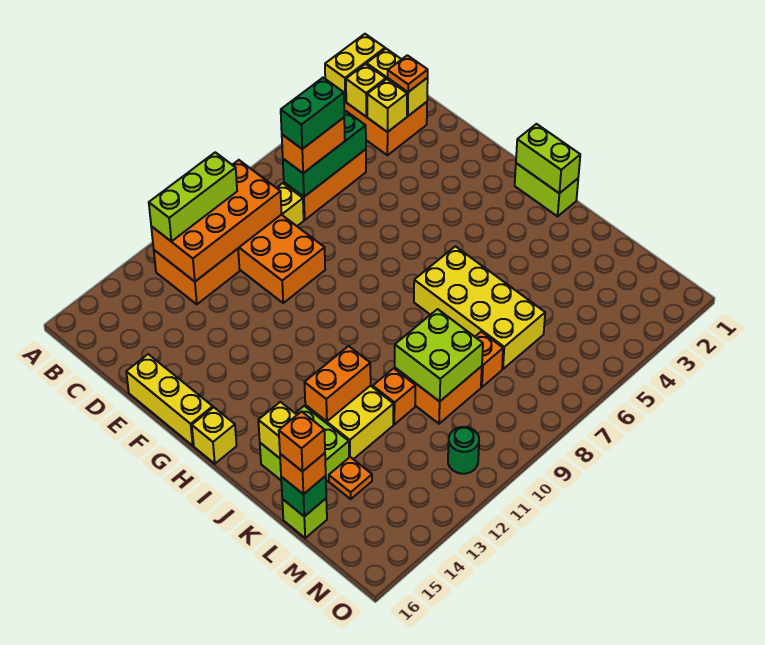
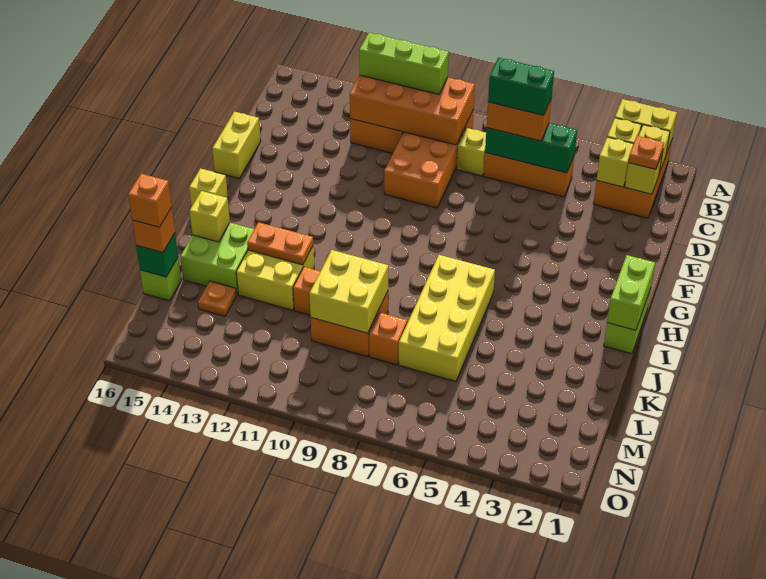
yellow brick E16:G16 level 1 -> yellow brick E16:F16 level 1
orange brick J12:J13 level 2 -> orange plate J12:J13 level 2
lime brick K9:L10 level 2 -> yellow brick K9:L10 level 2
green round brick N11 level 1 -> none

